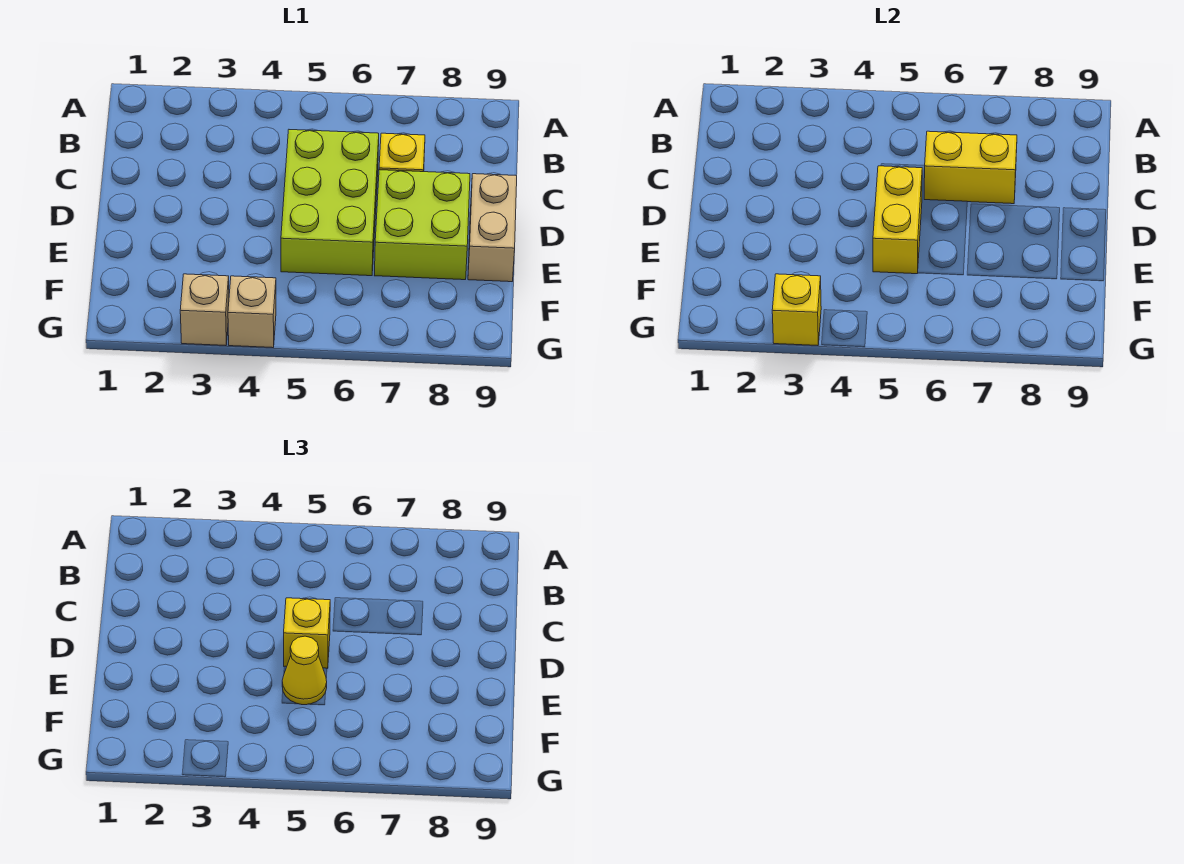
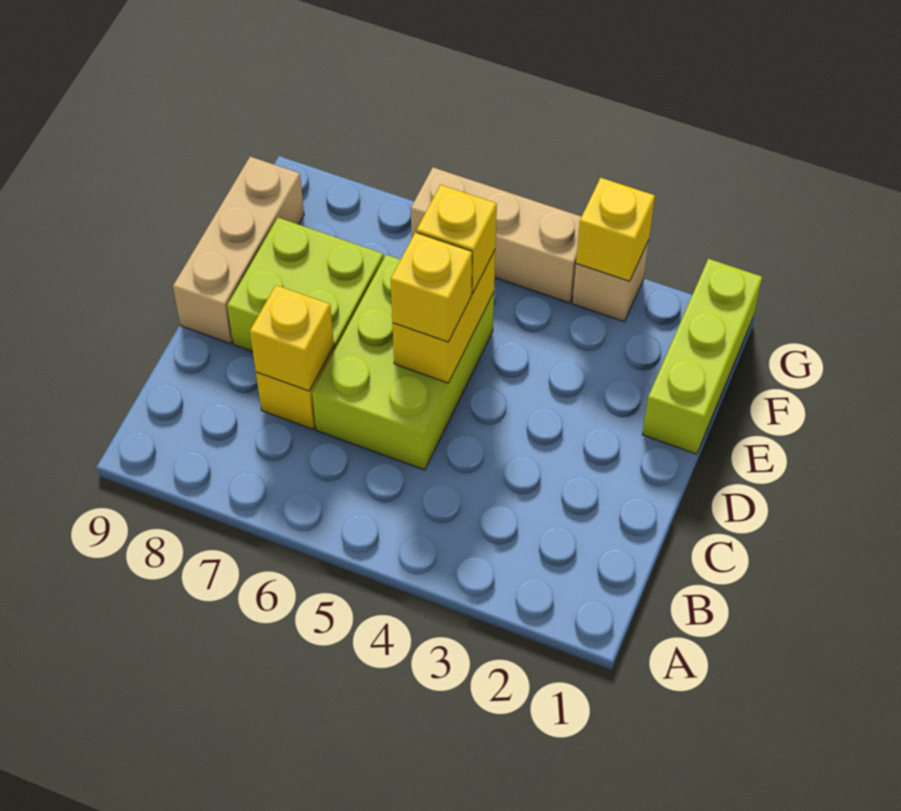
yellow brick C6:C7 level 2 -> yellow brick C7 level 2
tan brick D9:E9 level 1 -> tan brick D9:F9 level 1
none -> lime brick E1:G1 level 1
yellow cone E5 level 3 -> yellow brick E5 level 3
tan brick G4 level 1 -> tan brick G4:G6 level 1

